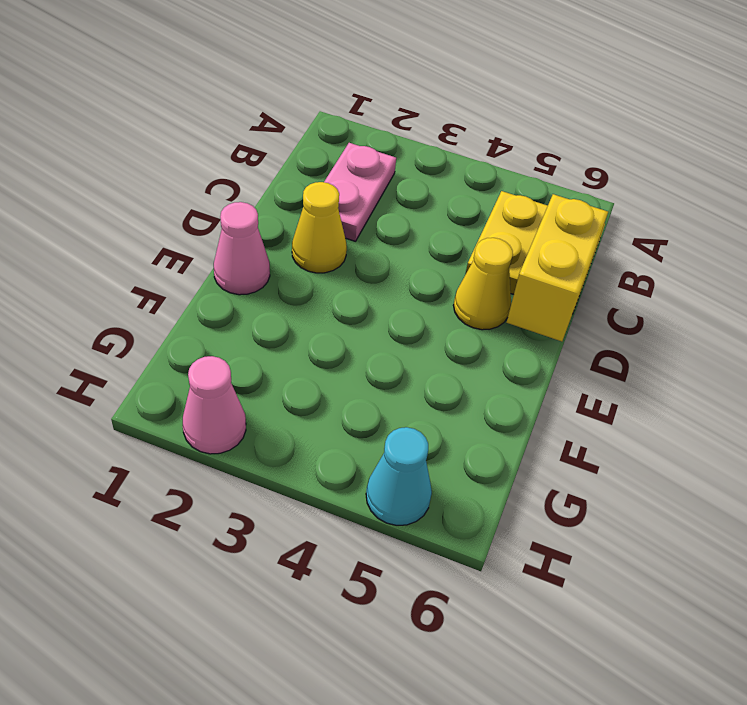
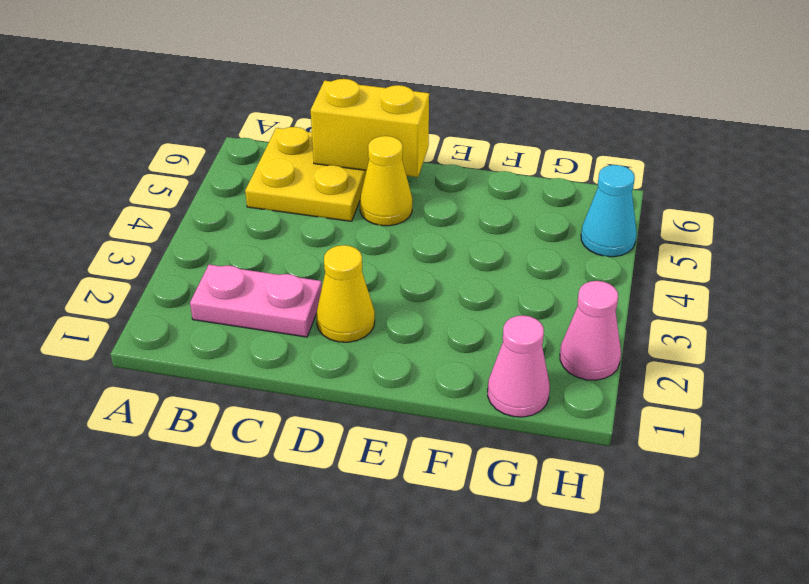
pink cone E1 level 1 -> pink cone G1 level 1

